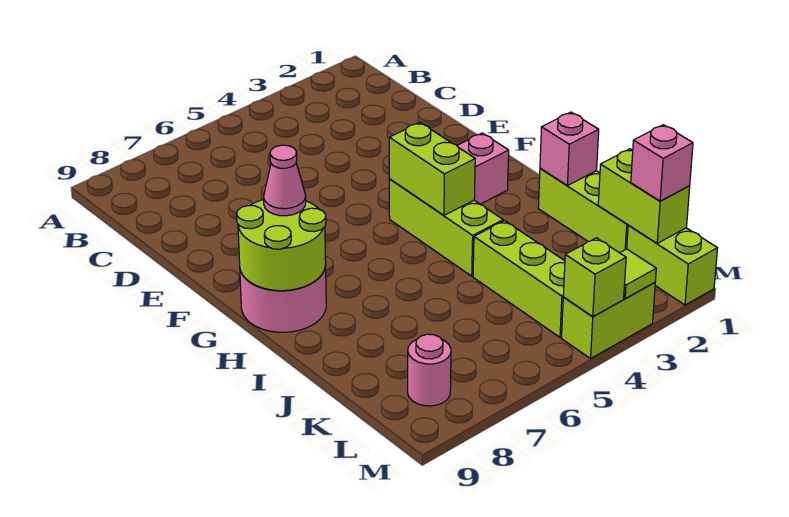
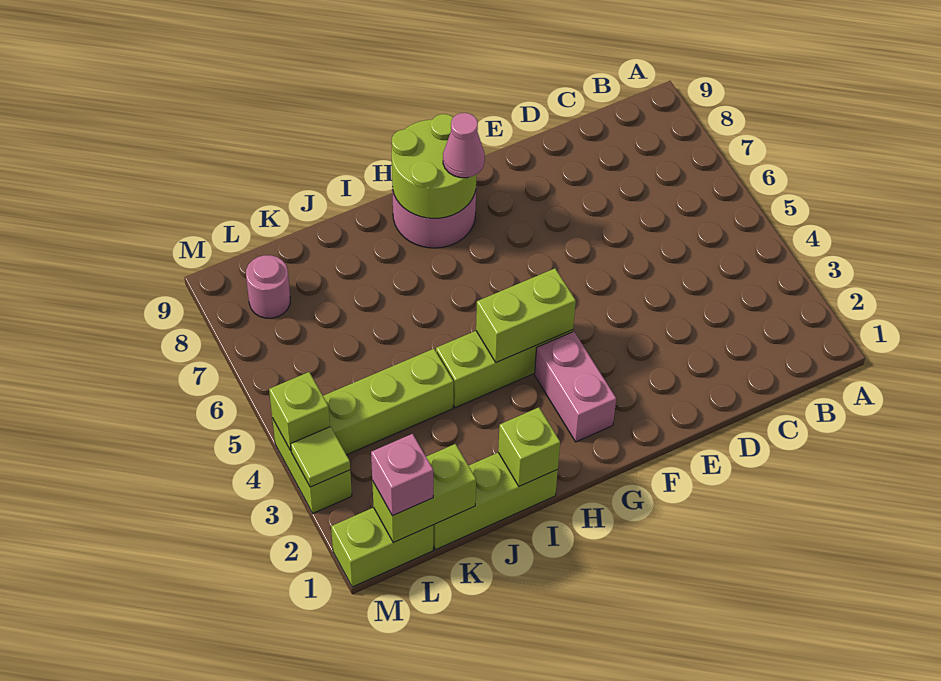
pink brick I1 level 2 -> lime brick I1 level 2

